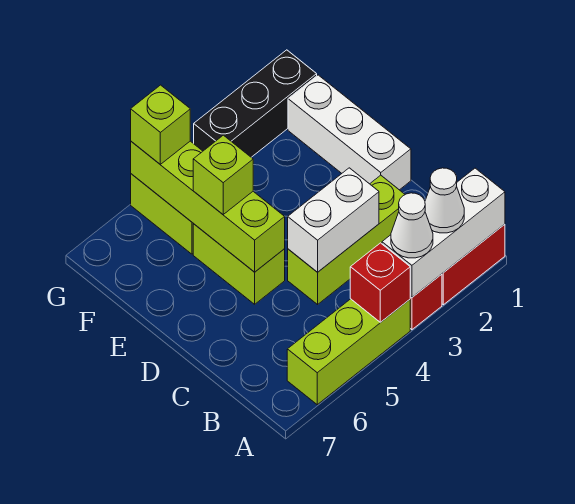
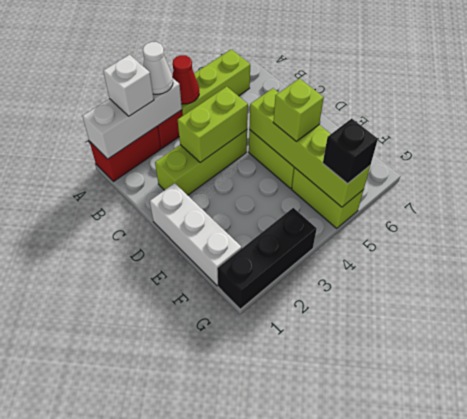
white cone A2 level 3 -> white brick A2 level 3
red brick A4 level 2 -> red cone A4 level 2
white brick C3:C4 level 2 -> lime brick C3:C4 level 2
lime brick G5 level 3 -> black brick G5 level 3

